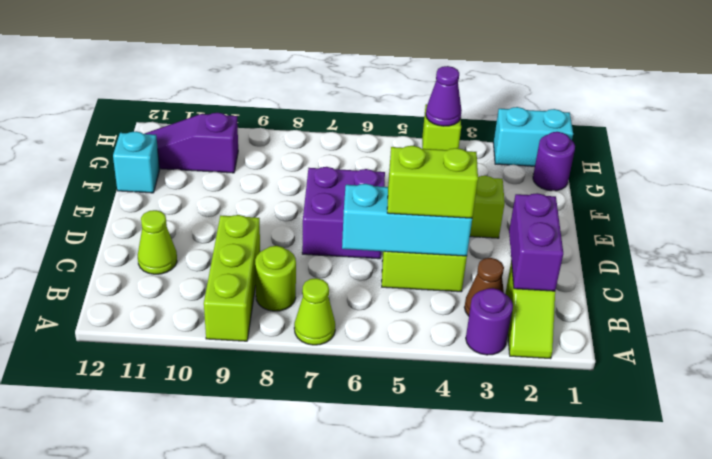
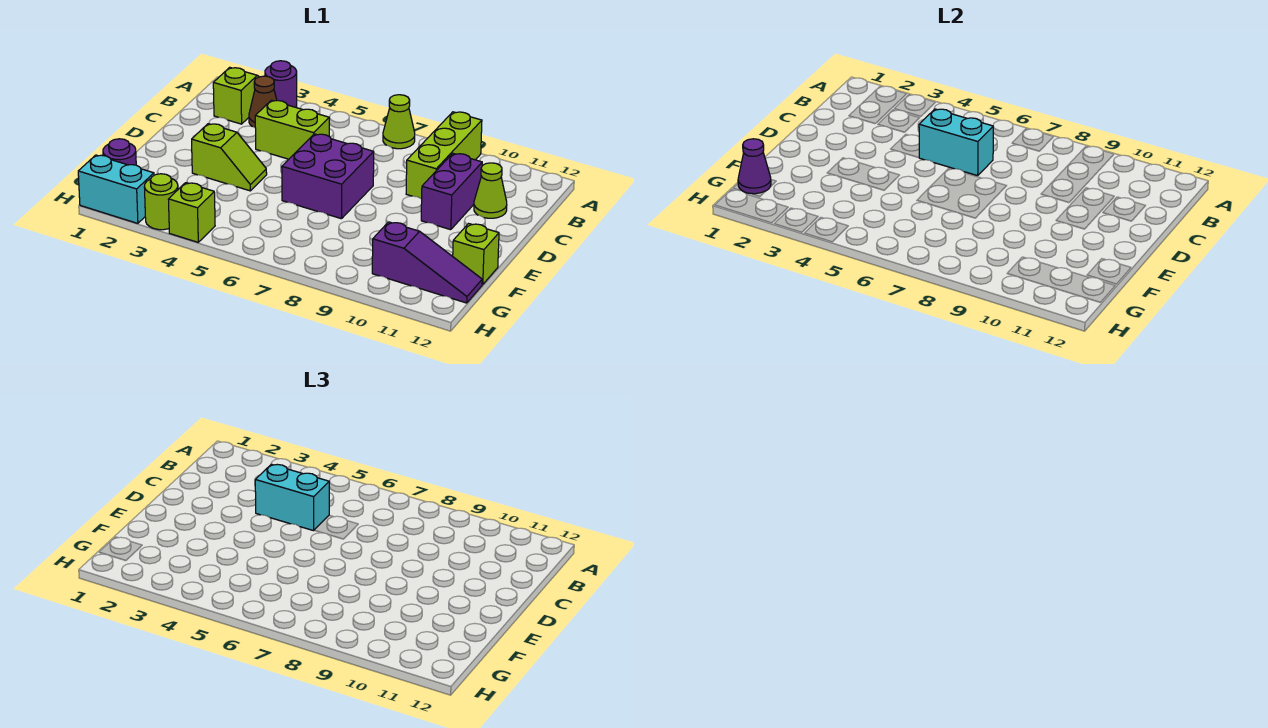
purple brick B2:C2 level 2 -> purple brick C10:D10 level 1
lime round brick B8 level 1 -> lime round brick H3 level 1
cyan brick C4:C6 level 2 -> cyan brick C5:C6 level 2
lime brick C4:C5 level 3 -> cyan brick C4:C5 level 3
cyan brick F12 level 1 -> lime brick F12 level 1
purple cone H4 level 2 -> purple cone G1 level 2

